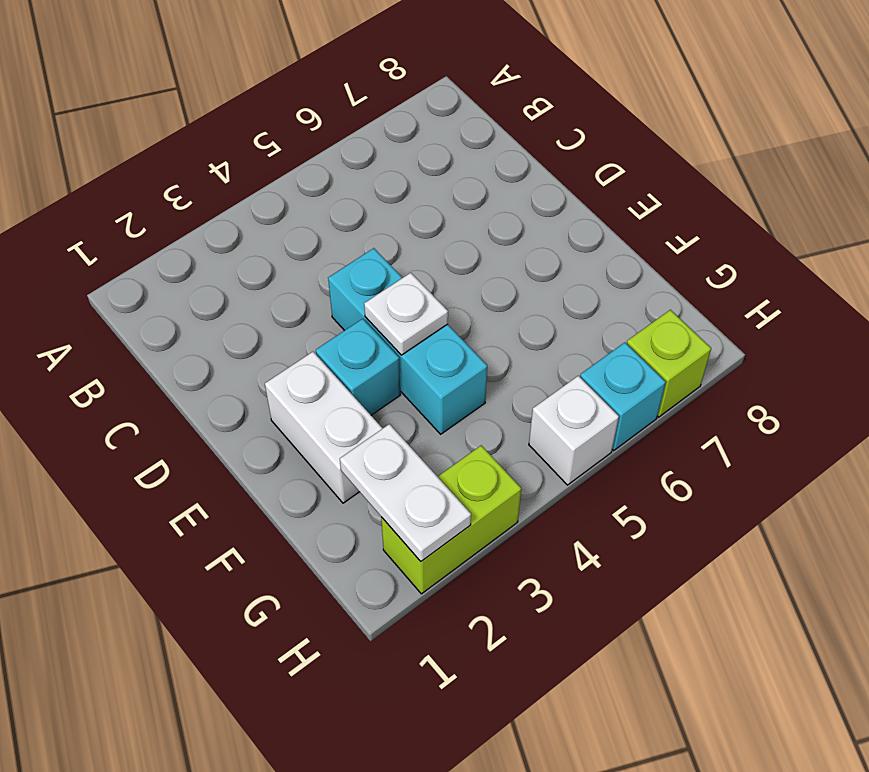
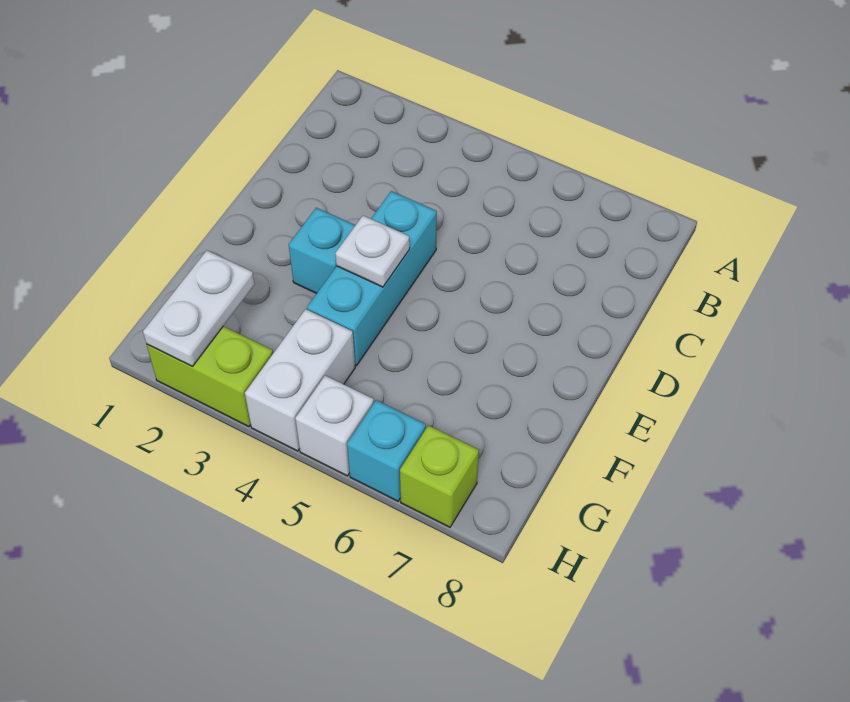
white brick E2:F2 level 1 -> white brick G4:H4 level 1

